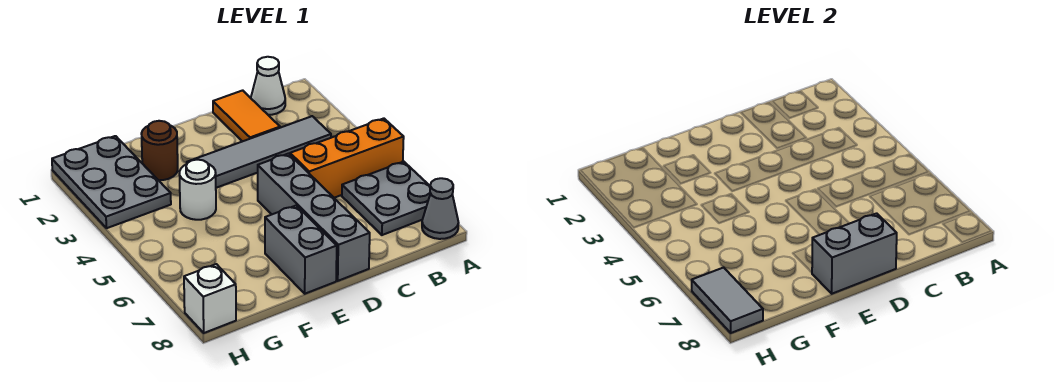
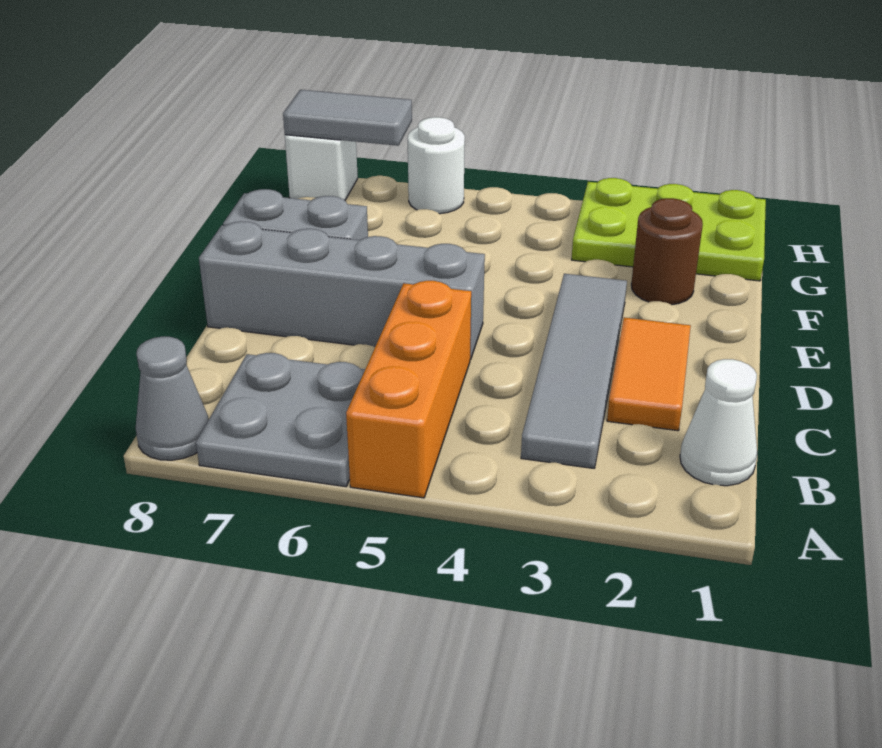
orange tile C1:C2 level 1 -> orange tile C2:D2 level 1
grey brick D8:E8 level 2 -> none
white round brick F4 level 1 -> white round brick H6 level 1
grey plate G1:H3 level 1 -> lime plate G1:H3 level 1

